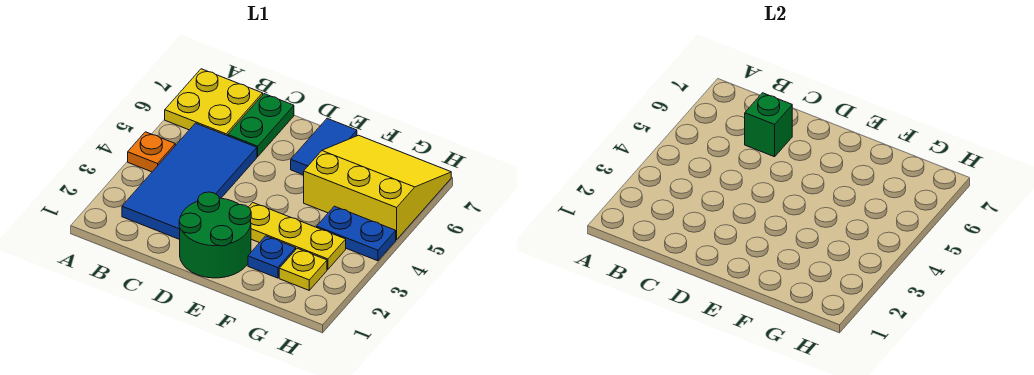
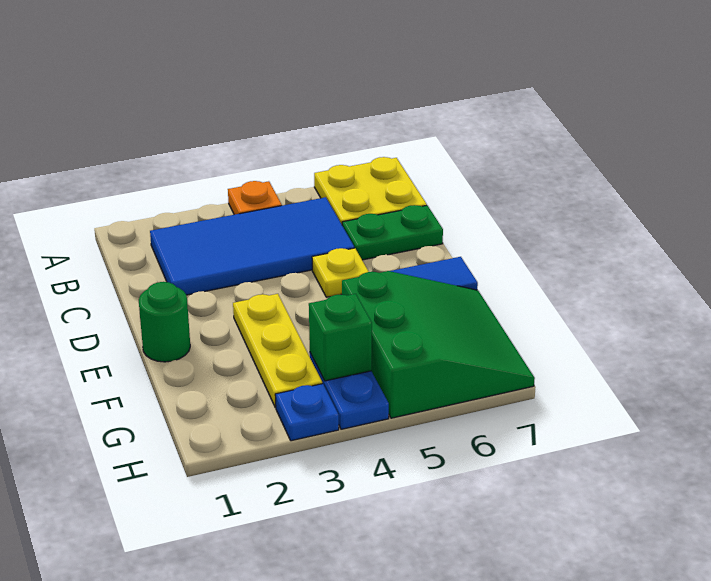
green brick C6 level 2 -> green brick G4 level 2
green round brick D1:E2 level 1 -> green round brick E1 level 1
blue plate F2 level 1 -> blue plate H3 level 1
yellow slope F5:H7 level 1 top 5 -> green slope F5:H7 level 1 top 5
yellow plate G2 level 1 -> yellow plate D5 level 1

